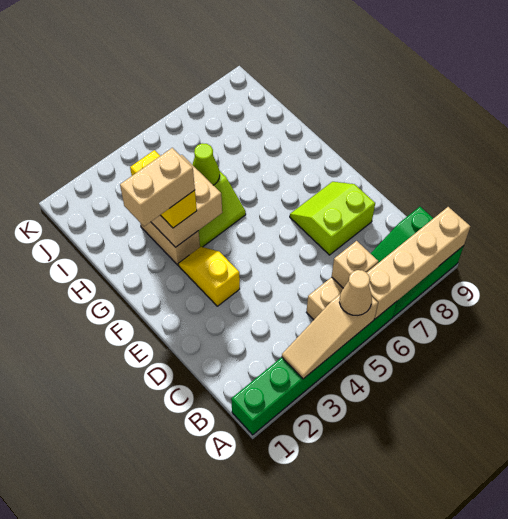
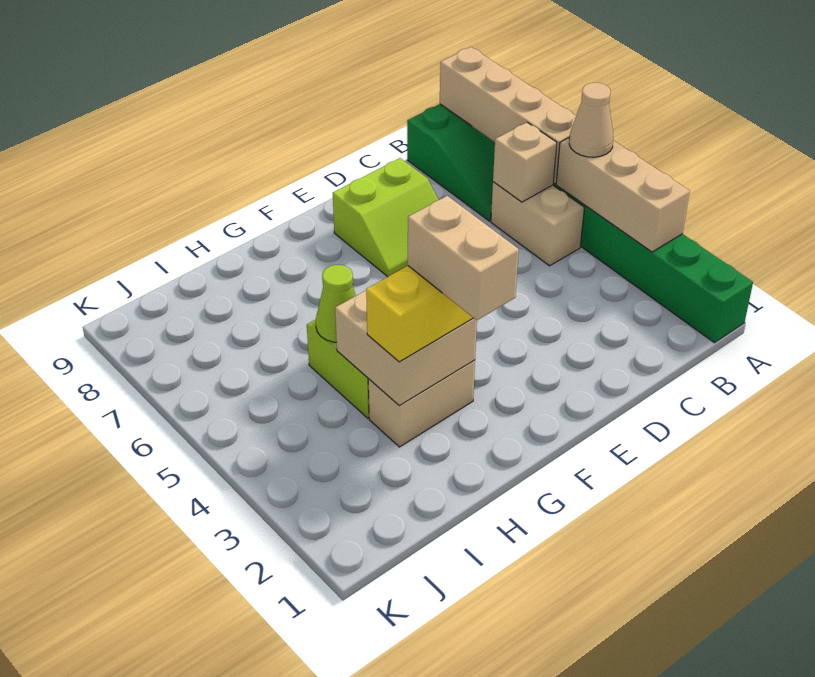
tan slope A3:A5 level 2 top 5 -> tan brick A3:A5 level 2
lime slope D7:E8 level 1 top D -> lime slope D7:E8 level 1 top 8
yellow slope E3:F3 level 1 top E -> none

